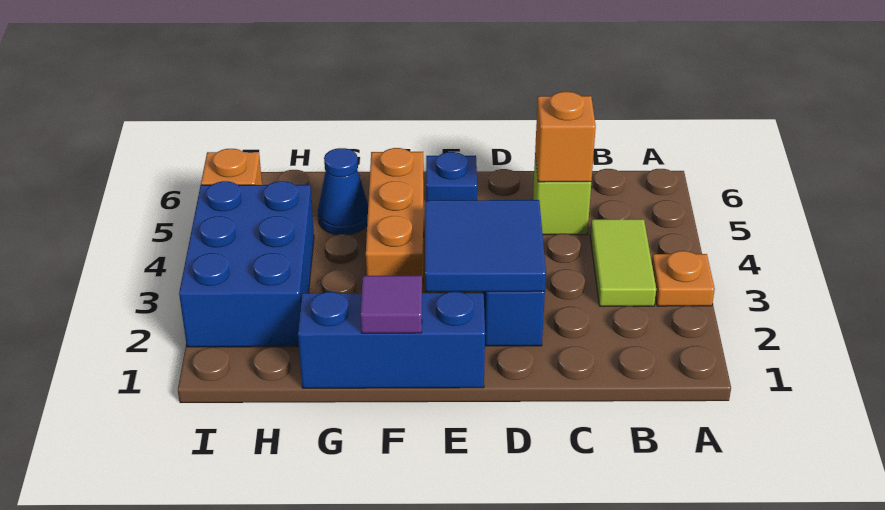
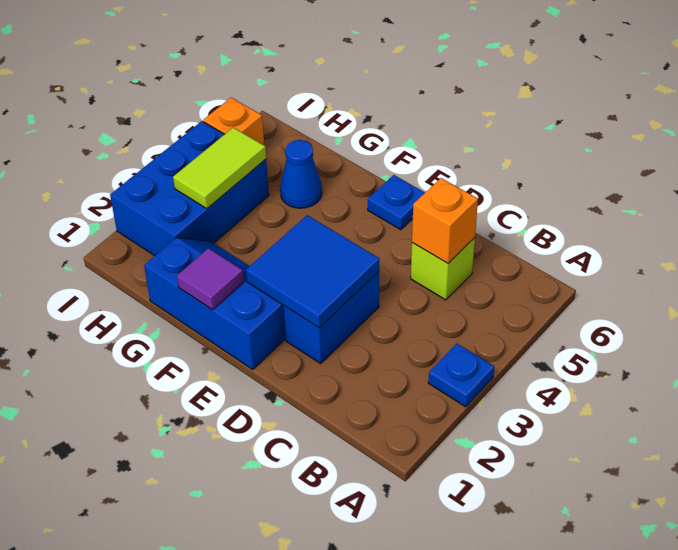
orange plate A3 level 1 -> blue plate A3 level 1
lime tile B3:B4 level 1 -> lime tile H3:H4 level 2
orange brick F3:F5 level 1 -> none

